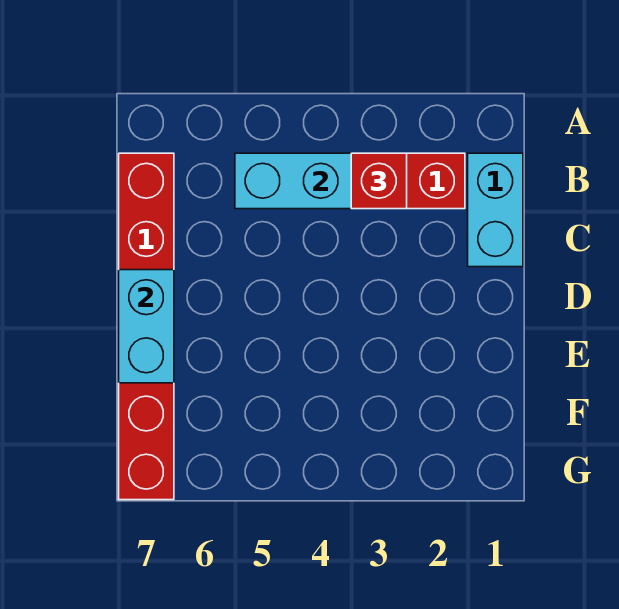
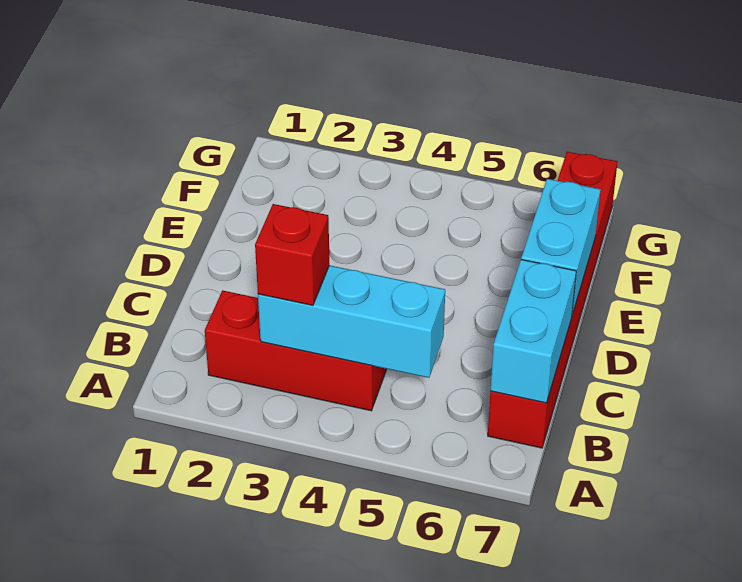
cyan brick B1:C1 level 1 -> cyan brick B7:C7 level 2

